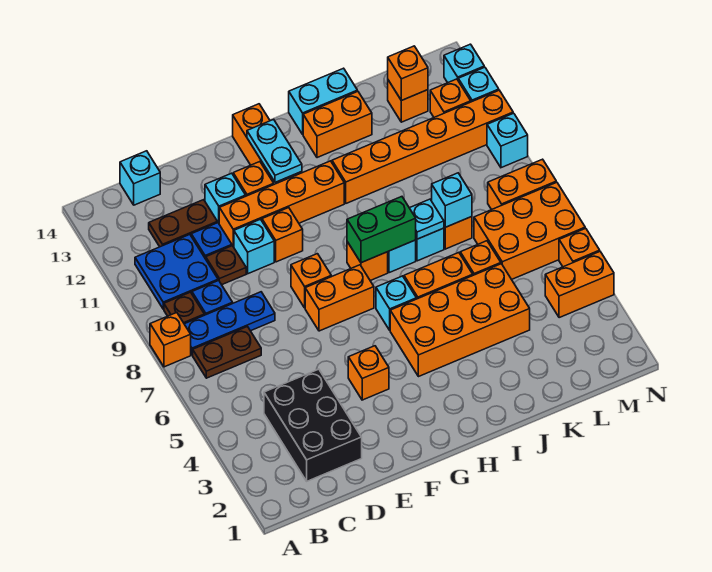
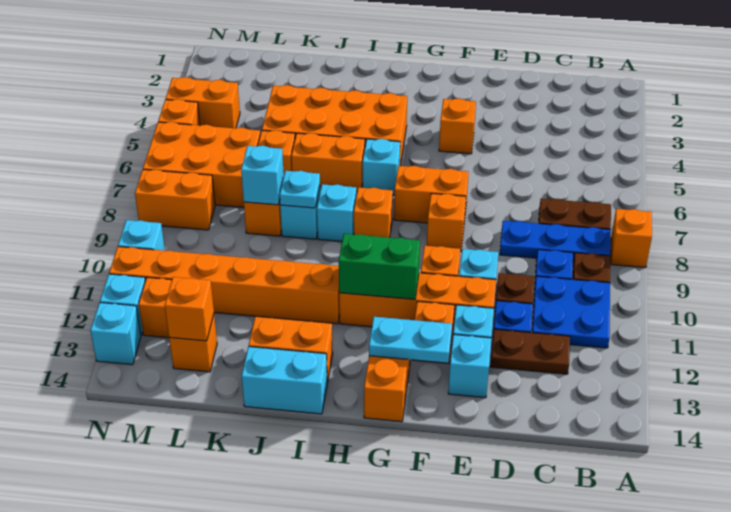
black brick C2:D4 level 1 -> none
cyan brick C14 level 1 -> cyan brick E13 level 1
cyan plate G12:G13 level 2 -> cyan plate F13:G13 level 2
green brick H8:I8 level 2 -> green brick G11:H11 level 2

